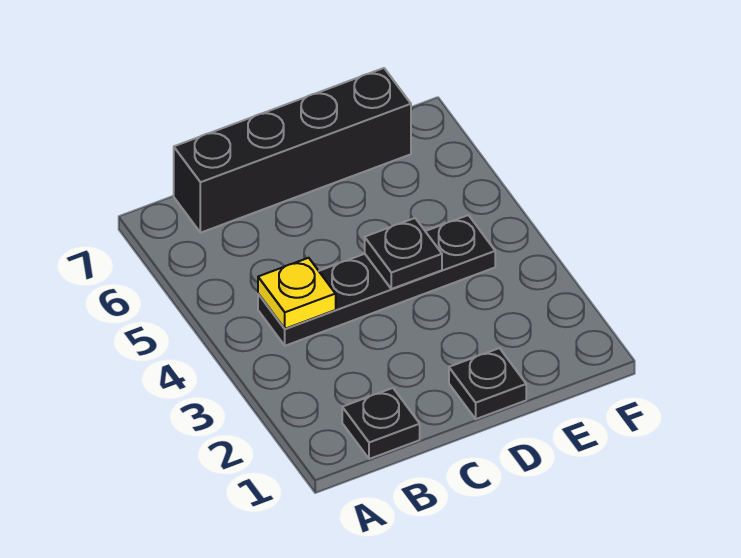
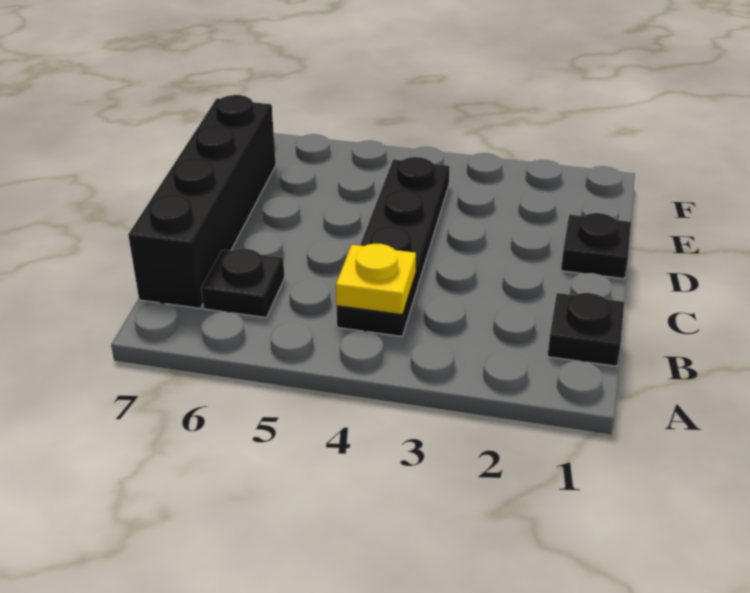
black plate D4 level 2 -> black plate B6 level 1

